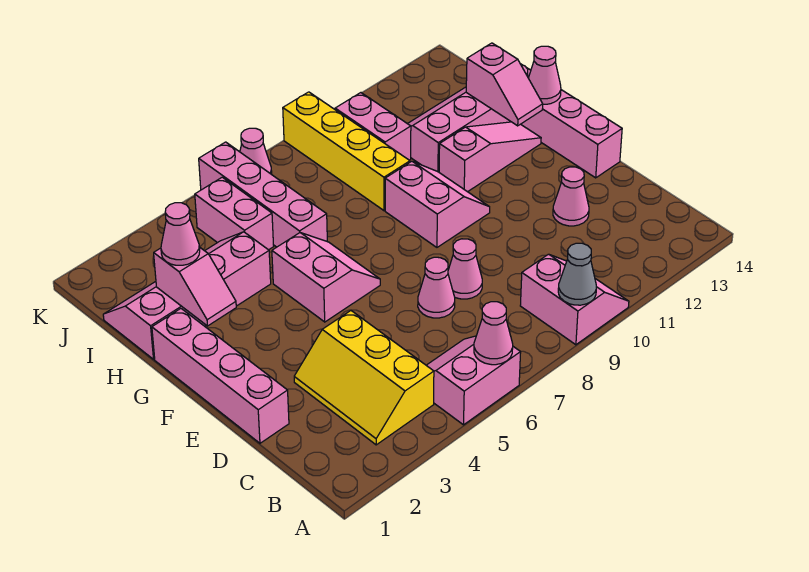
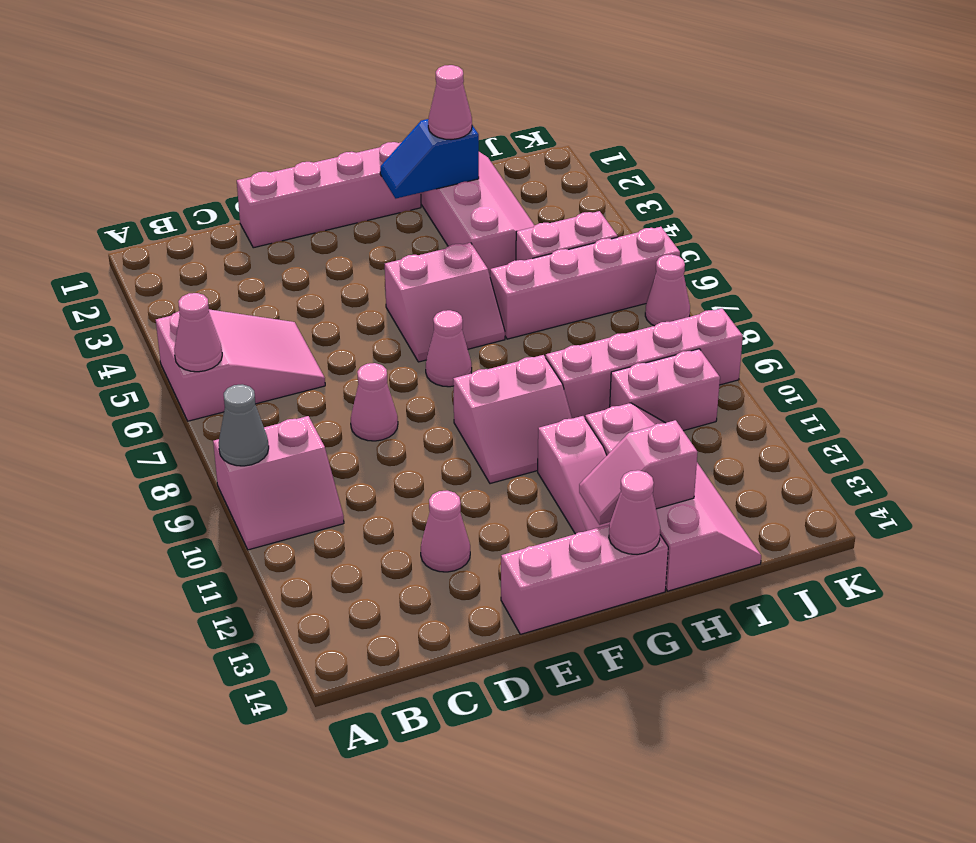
pink slope A5:B6 level 1 top A -> pink slope A5:C6 level 1 top A
yellow slope B3:D4 level 1 top 4 -> none
pink cone D7 level 1 -> pink cone F7 level 1
pink slope G2:H2 level 2 top H -> blue slope G2:H2 level 2 top H
yellow brick H9:K9 level 1 -> pink brick H9:K9 level 1

